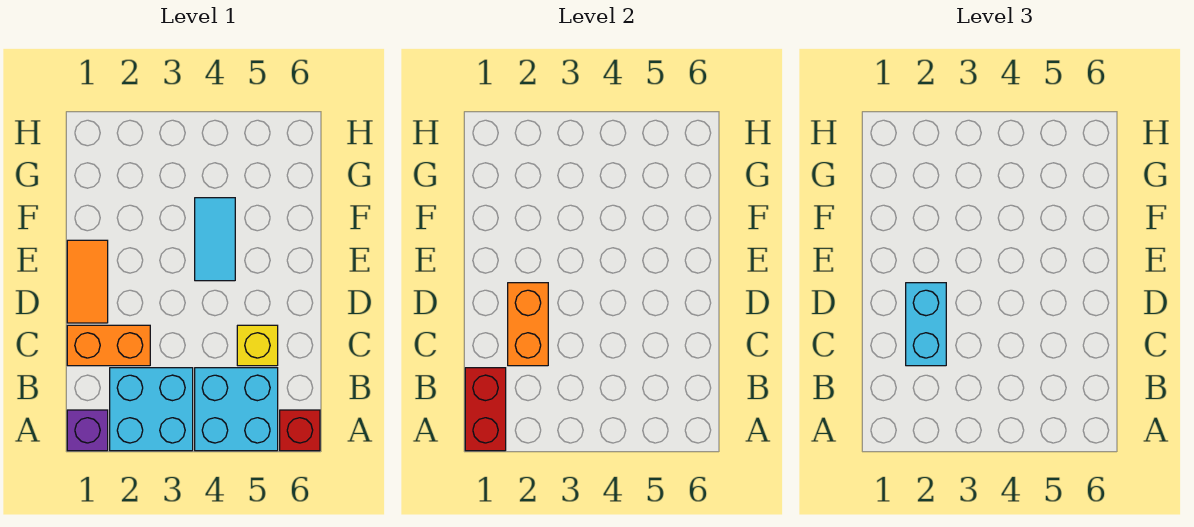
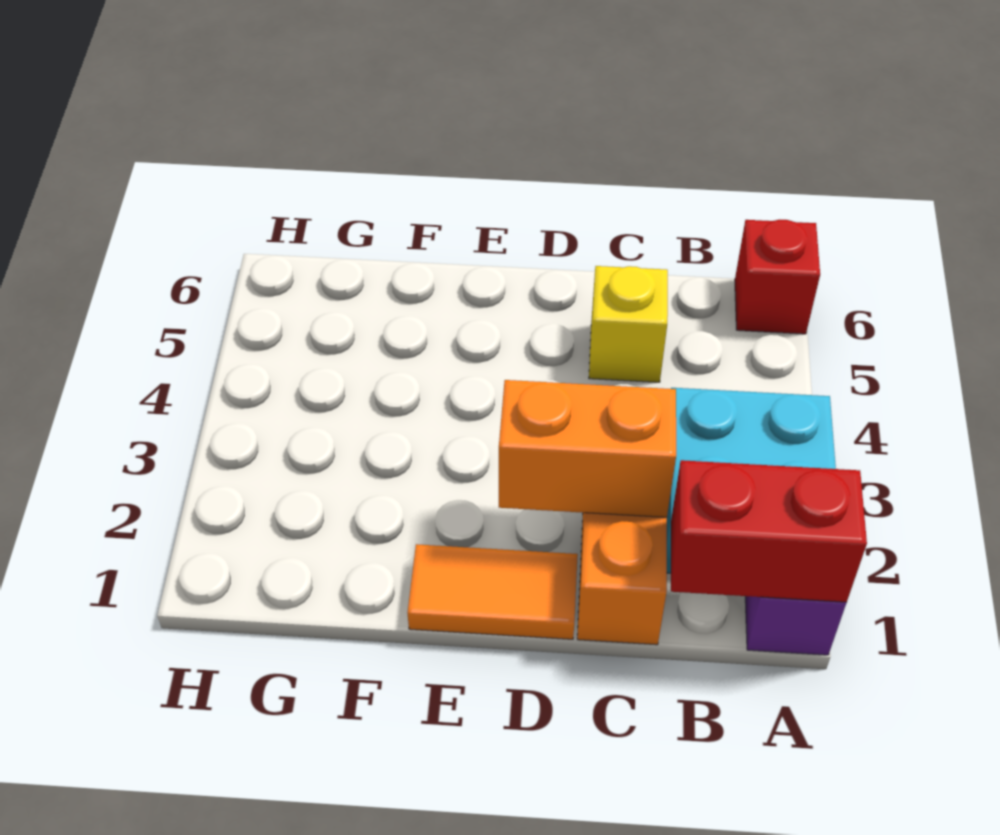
cyan brick A4:B5 level 1 -> none
cyan brick C2:D2 level 3 -> none
cyan tile E4:F4 level 1 -> none

